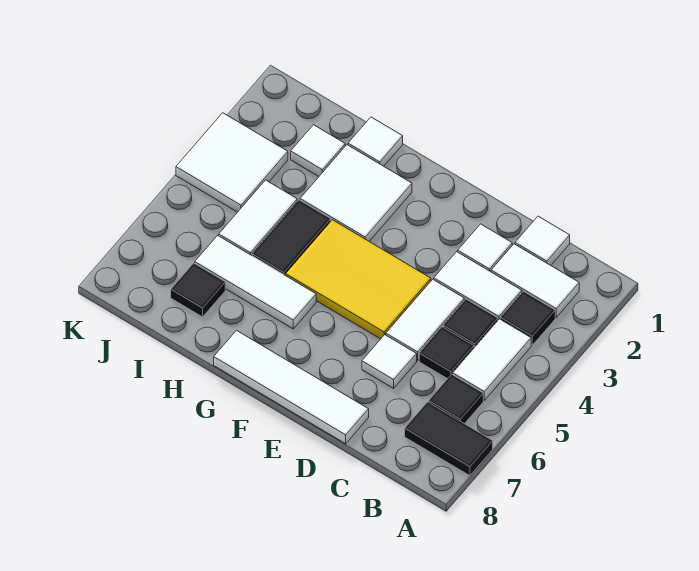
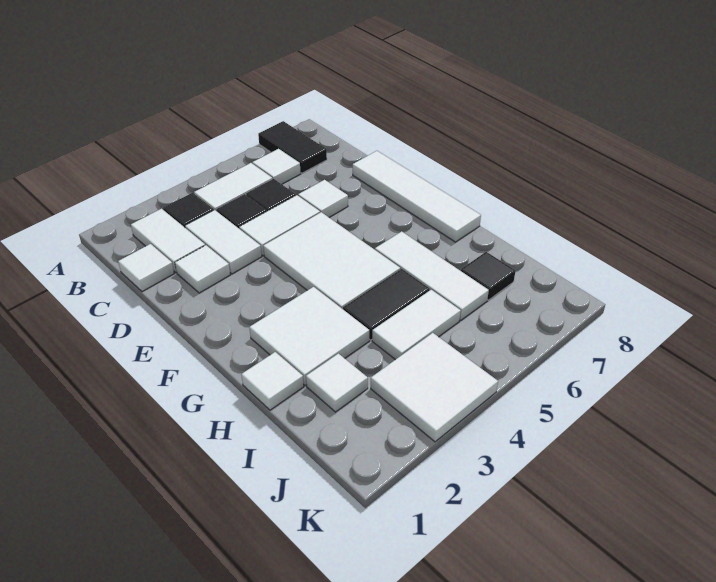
black tile B6 level 1 -> white tile B6 level 1
yellow tile E4:G5 level 1 -> white tile E4:G5 level 1

